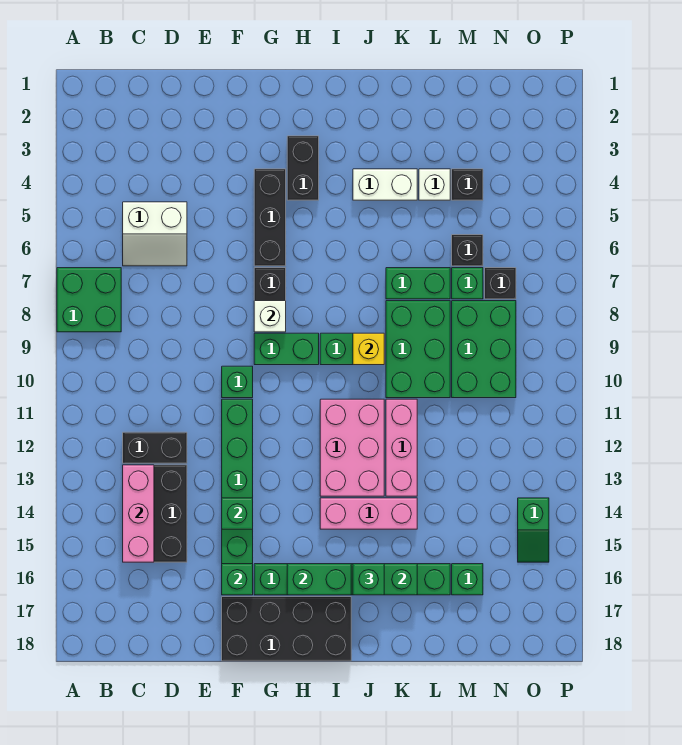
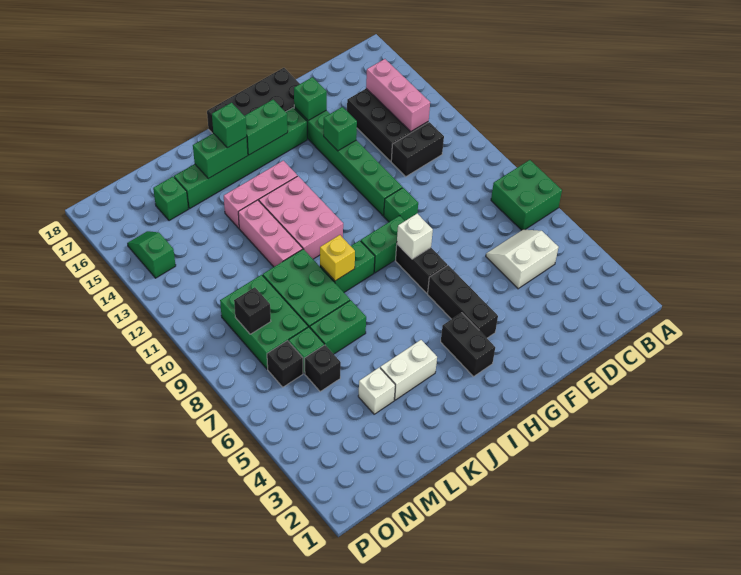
black brick M4 level 1 -> black brick N9 level 2

